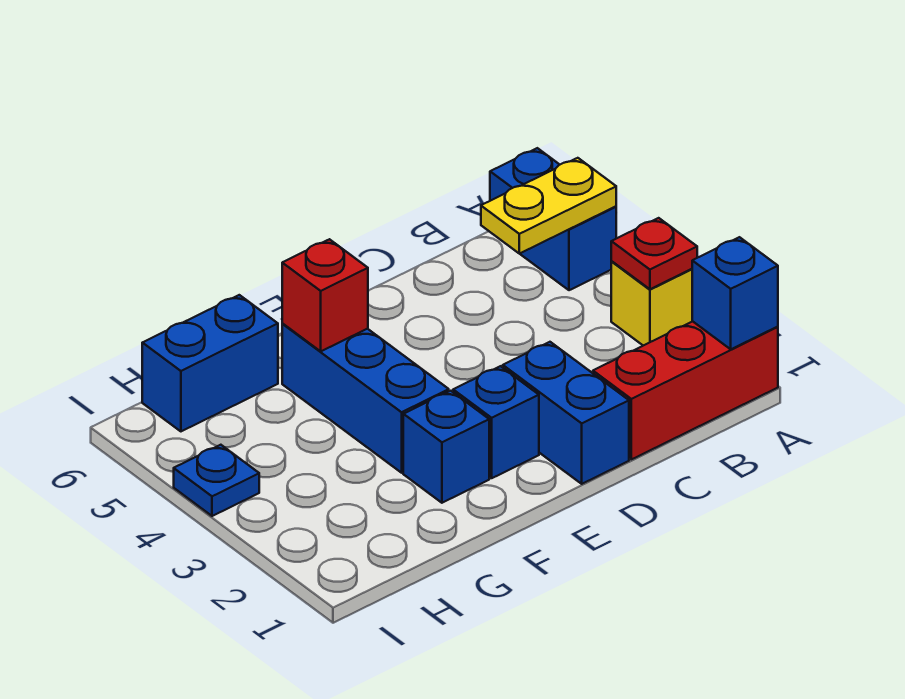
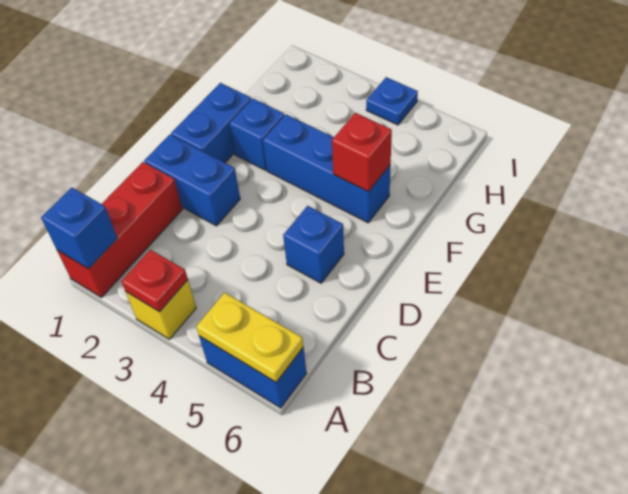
yellow plate A5:B5 level 2 -> yellow plate A5:A6 level 2
blue brick E2 level 1 -> blue brick D5 level 1
blue brick G6:H6 level 1 -> blue brick E1:F1 level 1

